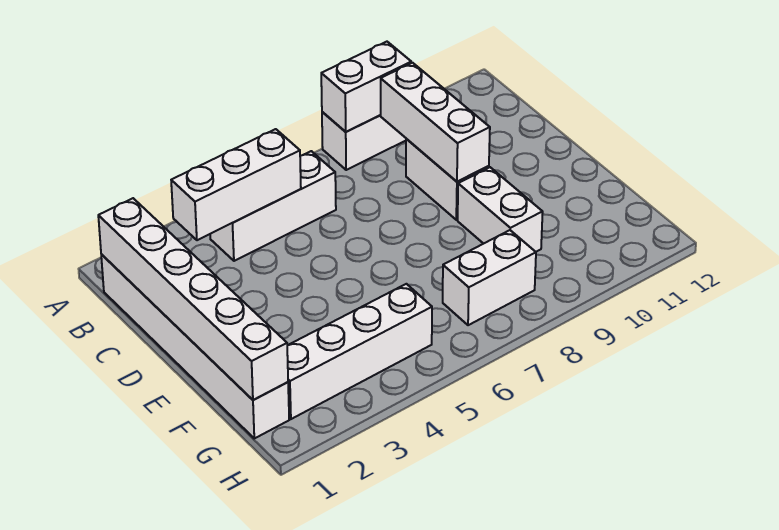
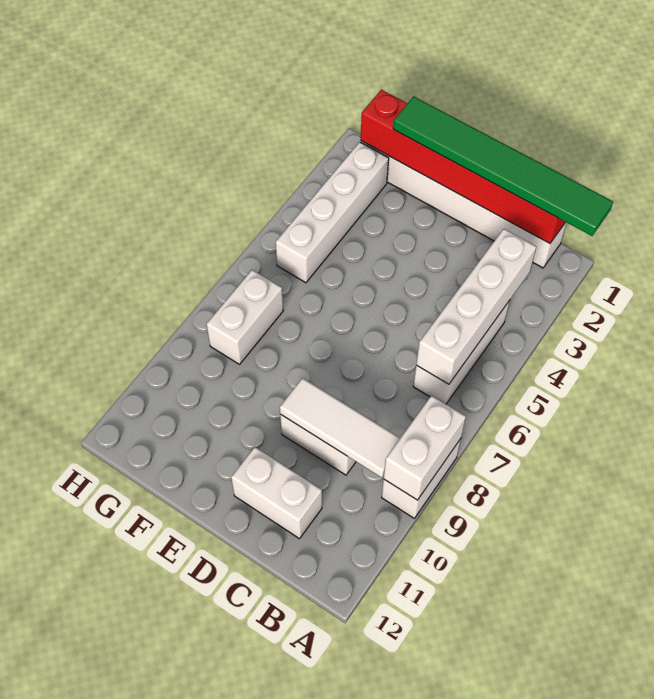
none -> green tile A1:F1 level 3
white brick B1:G1 level 2 -> red brick B1:G1 level 2
white brick B3:B5 level 2 -> white brick B3:B6 level 2
white brick B9:D9 level 2 -> white tile B9:D9 level 2
white brick E9:F9 level 1 -> white brick C11:D11 level 1

